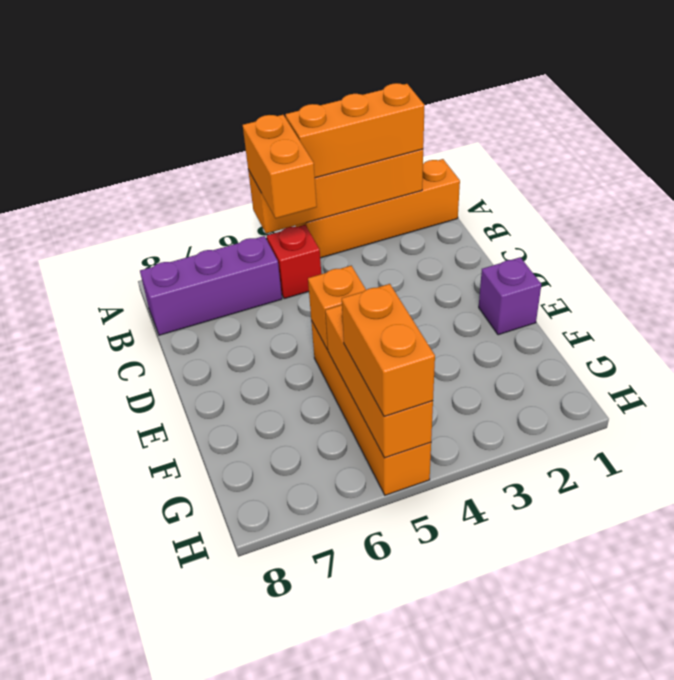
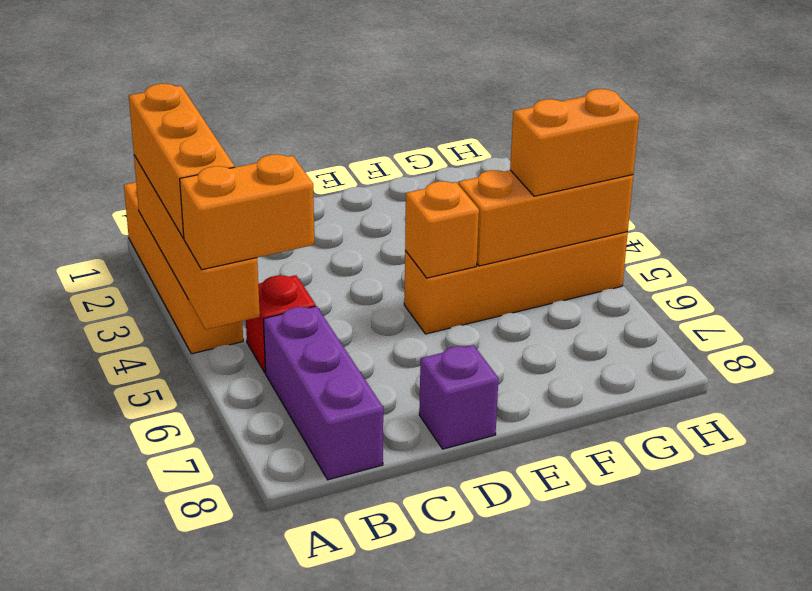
purple brick E1 level 1 -> purple brick D8 level 1

